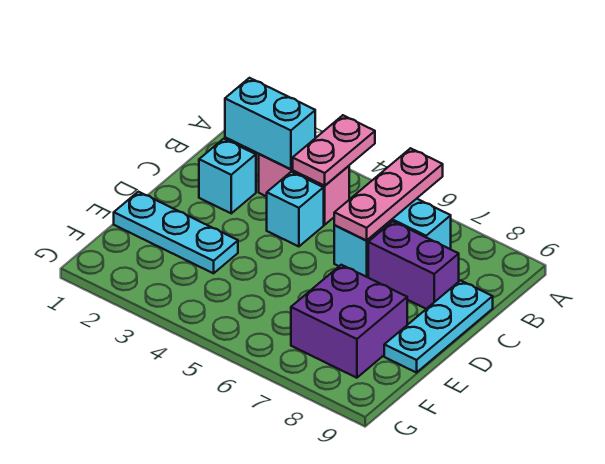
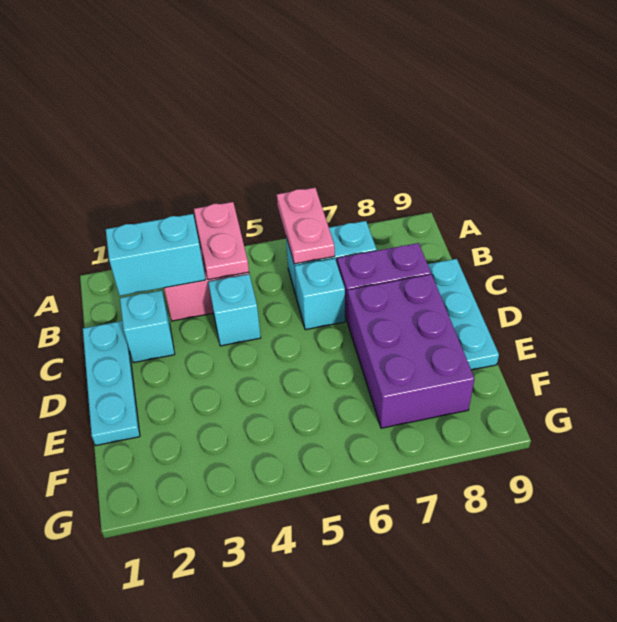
pink plate A6:C6 level 2 -> pink plate A6:B6 level 2
cyan plate E1:E3 level 1 -> cyan plate C1:E1 level 1
purple brick E7:F8 level 1 -> purple brick D7:F8 level 1

